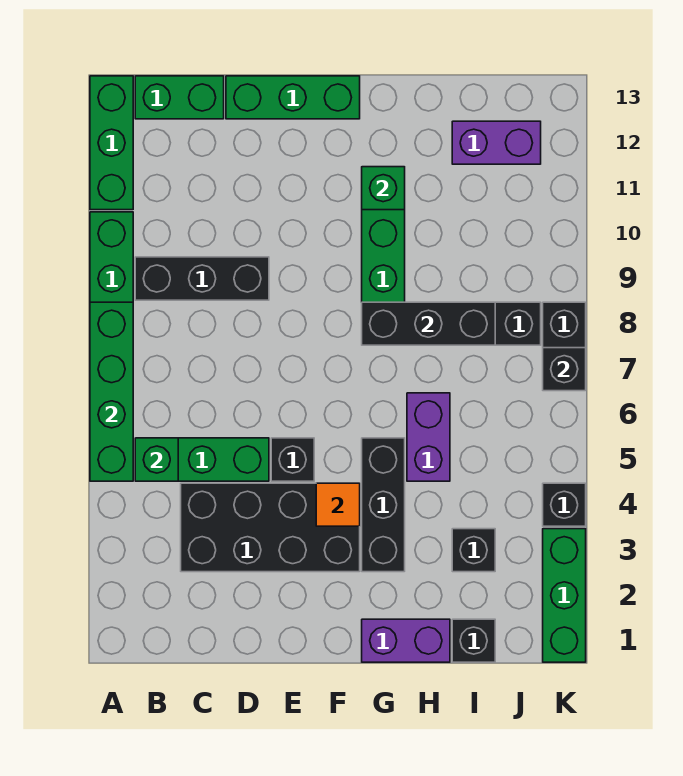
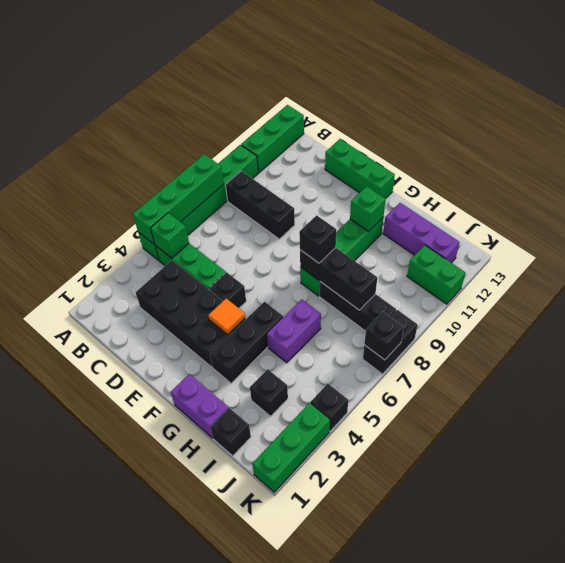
green brick B13:C13 level 1 -> green brick J11:K11 level 1
none -> black brick G8 level 3
purple brick I12:J12 level 1 -> purple brick H12:J12 level 1

